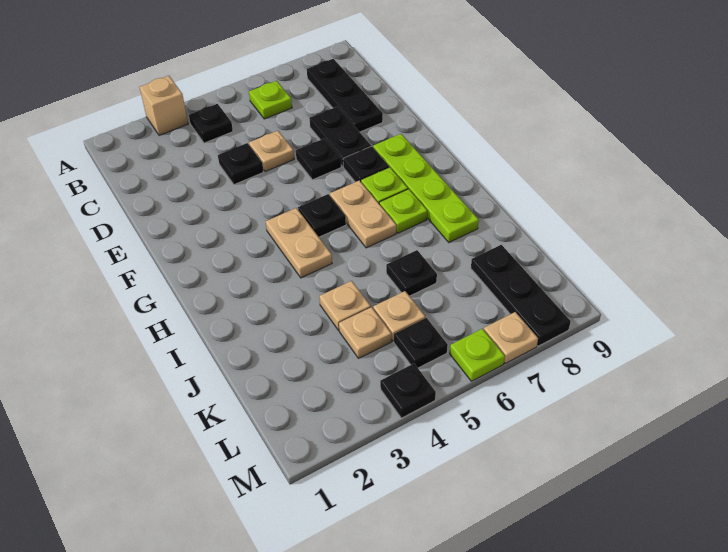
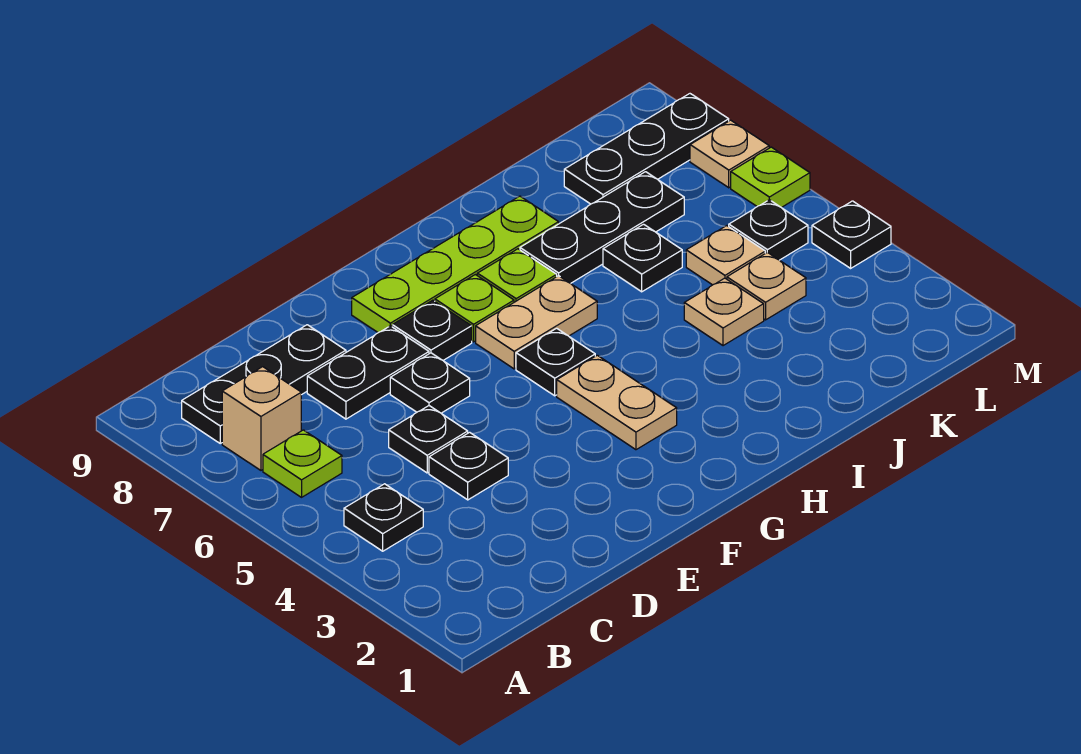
tan brick A3 level 1 -> tan brick B7 level 1
tan plate D5 level 1 -> black plate D5 level 1
tan plate G4:H4 level 1 -> tan plate G3:G4 level 1
none -> black plate I7:K7 level 1

